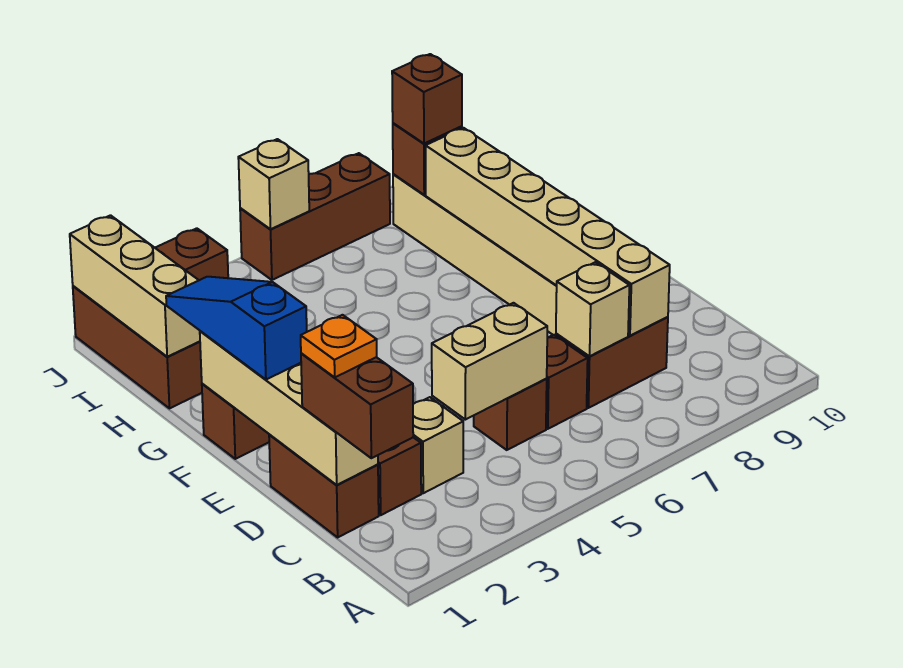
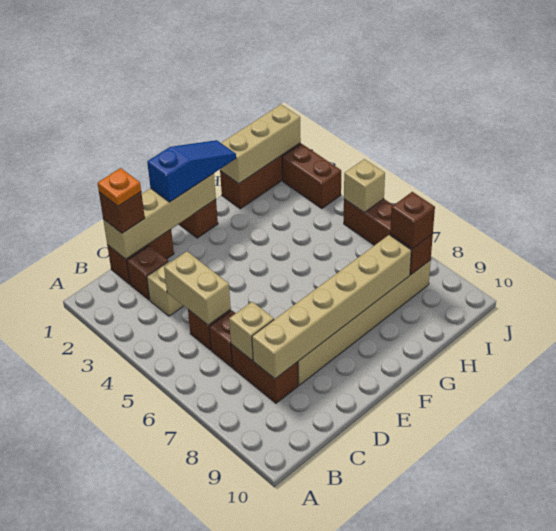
brown brick B1:C1 level 3 -> brown brick C1 level 3

